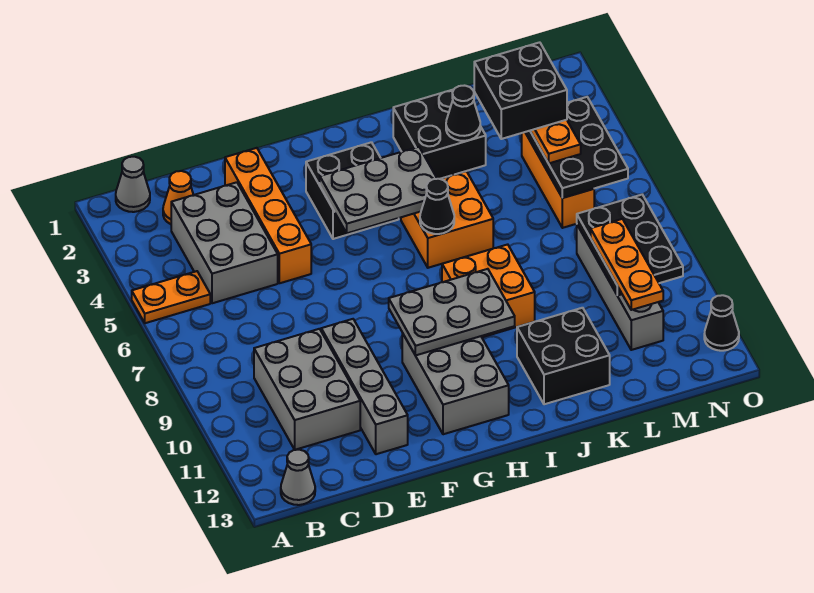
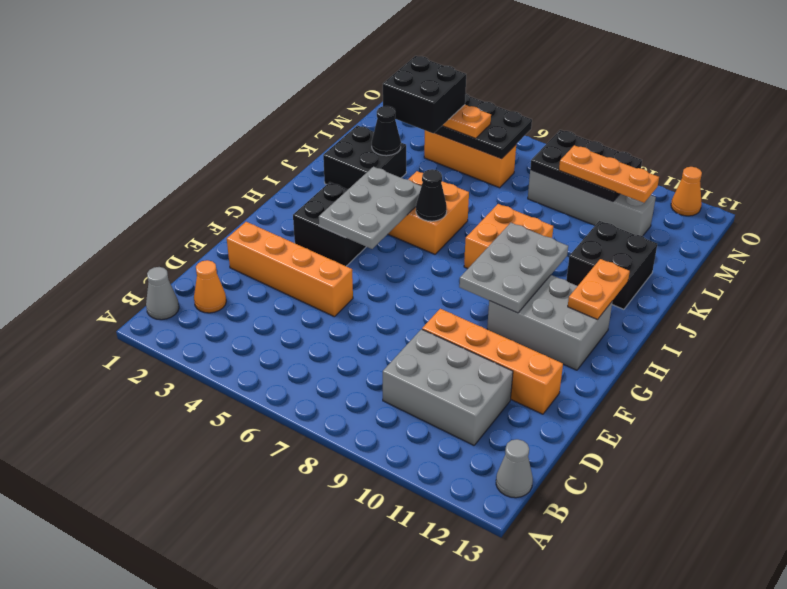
orange plate A5:B5 level 1 -> orange plate H12:I12 level 2
grey brick C3:D5 level 1 -> none
grey brick E9:E12 level 1 -> orange brick E9:E12 level 1
black cone O12 level 1 -> orange cone O12 level 1

